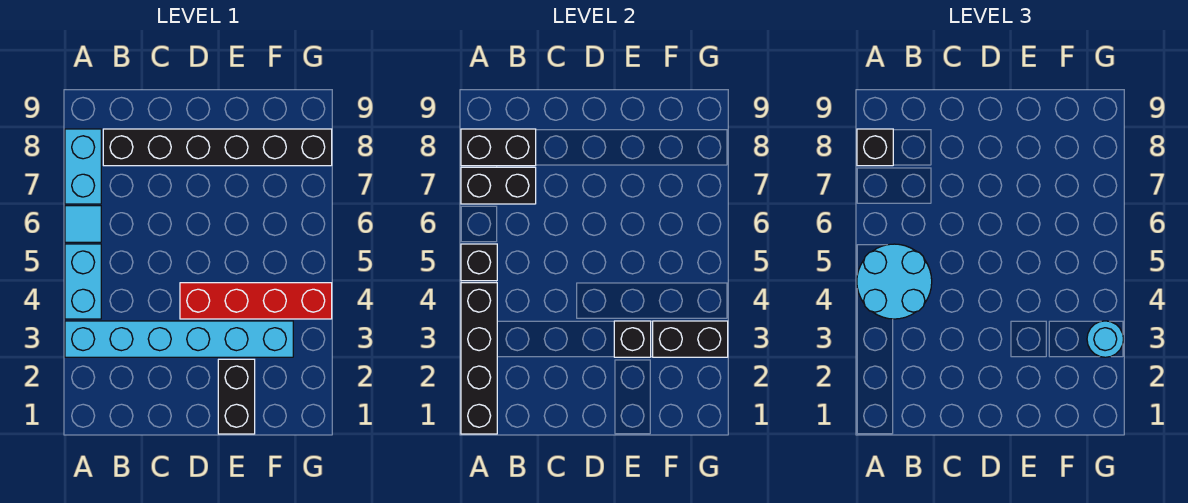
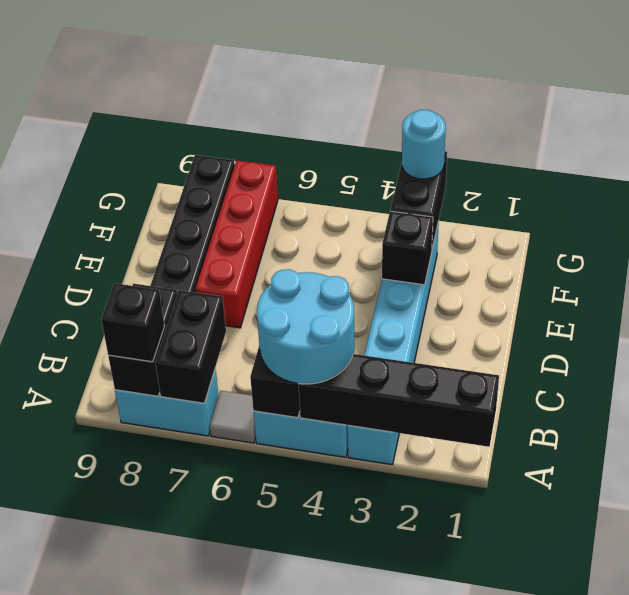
cyan tile A6 level 1 -> grey tile A6 level 1
red brick D4:G4 level 1 -> red brick D7:G7 level 1
black brick E1:E2 level 1 -> none

